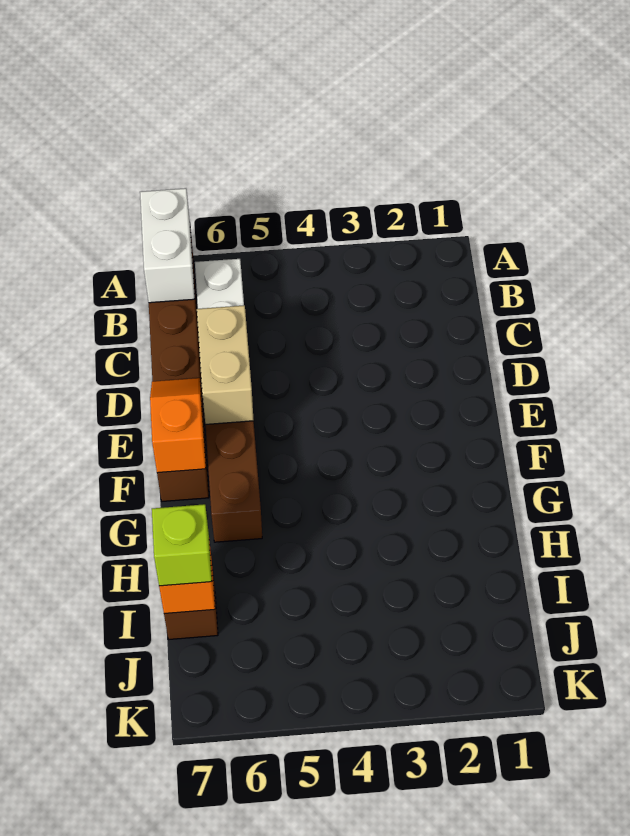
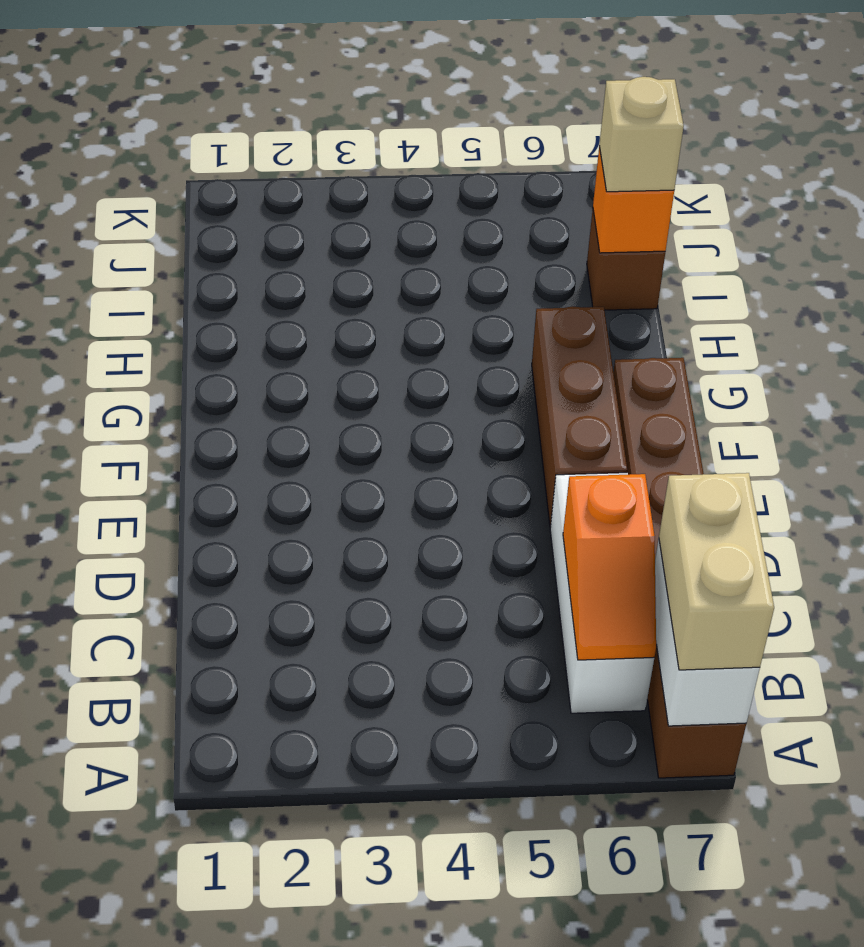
tan brick D6:E6 level 2 -> tan brick A7:B7 level 3
orange slope E7:F7 level 2 top F -> orange slope B6:C6 level 2 top C
lime brick I7 level 3 -> tan brick I7 level 3

